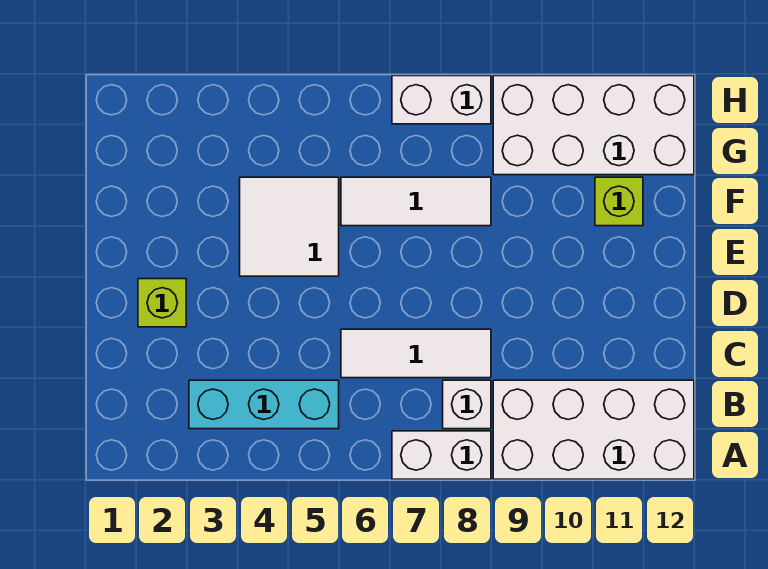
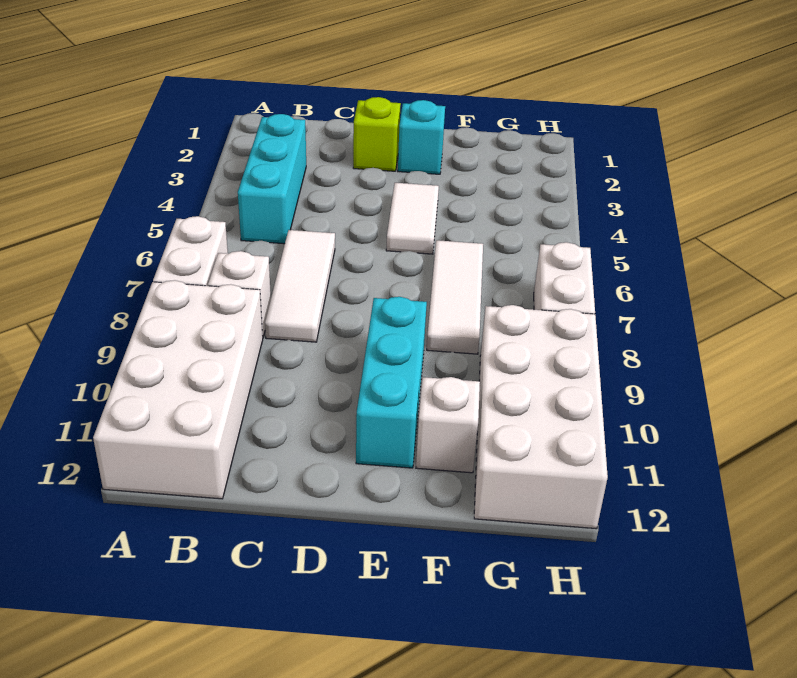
none -> cyan brick E2 level 1
white tile E4:F5 level 1 -> white tile E4:E5 level 1
none -> cyan brick E9:E11 level 1
lime brick F11 level 1 -> white brick F11 level 1

